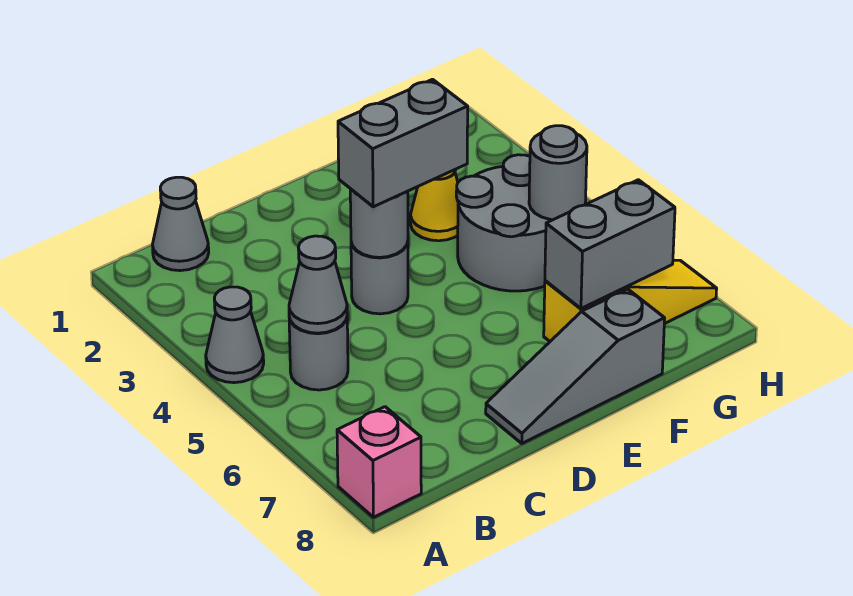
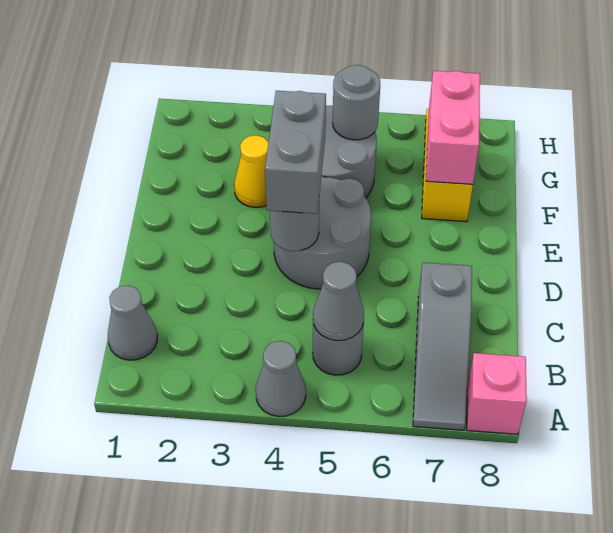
grey round brick D4 level 1 -> grey round brick D4:E5 level 1
grey slope D8:F8 level 1 top F -> grey slope A7:C7 level 1 top C
grey brick F7:G7 level 2 -> pink brick F7:G7 level 2

